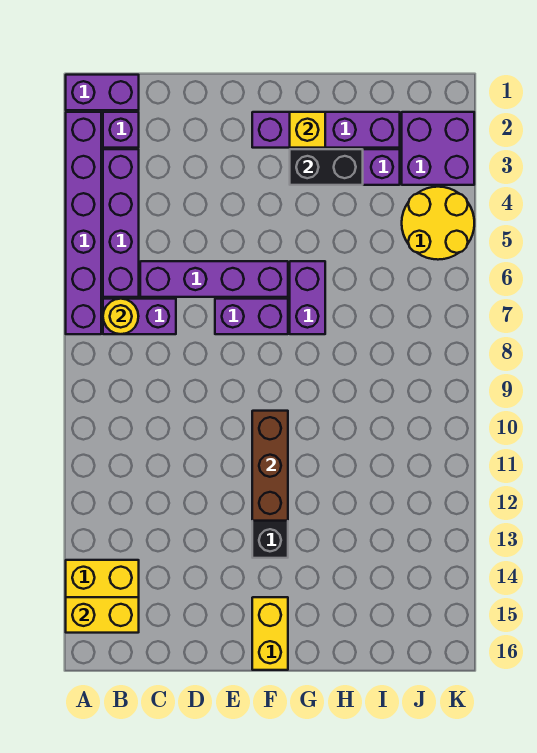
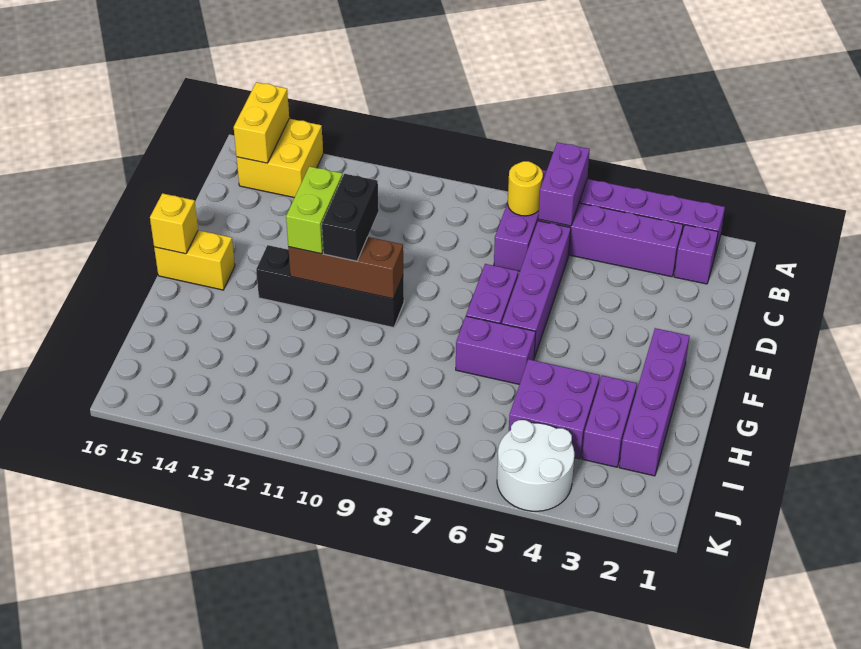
purple brick A1:B1 level 1 -> purple brick A6:B6 level 2
none -> lime brick E12:F12 level 3
yellow brick G2 level 2 -> yellow brick F16 level 2
black brick G3:H3 level 2 -> black brick E11:F11 level 3
purple brick J2:K3 level 1 -> purple brick H4:I5 level 1
yellow round brick J4:K5 level 1 -> white round brick J4:K5 level 1

